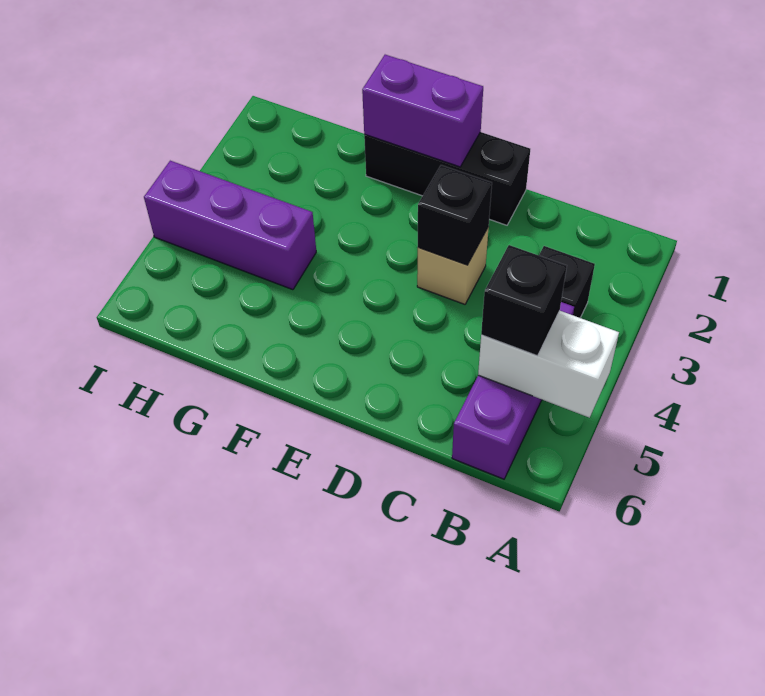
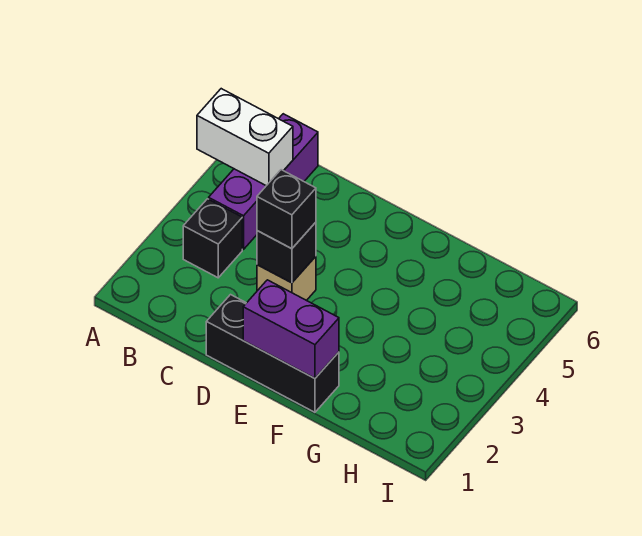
black brick B5 level 3 -> black brick D3 level 3
purple brick G4:I4 level 1 -> none

